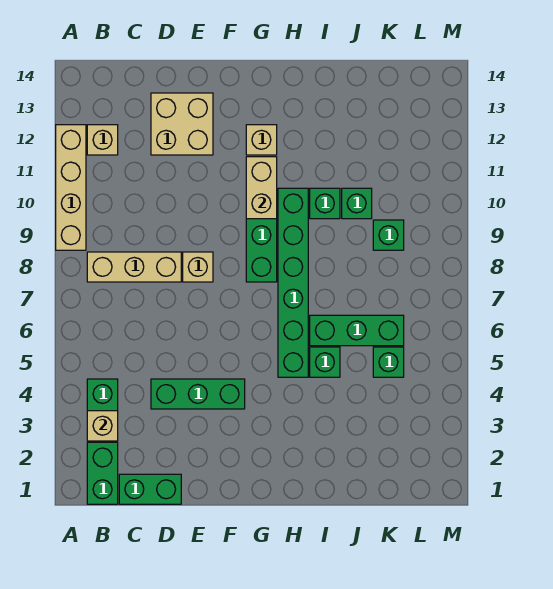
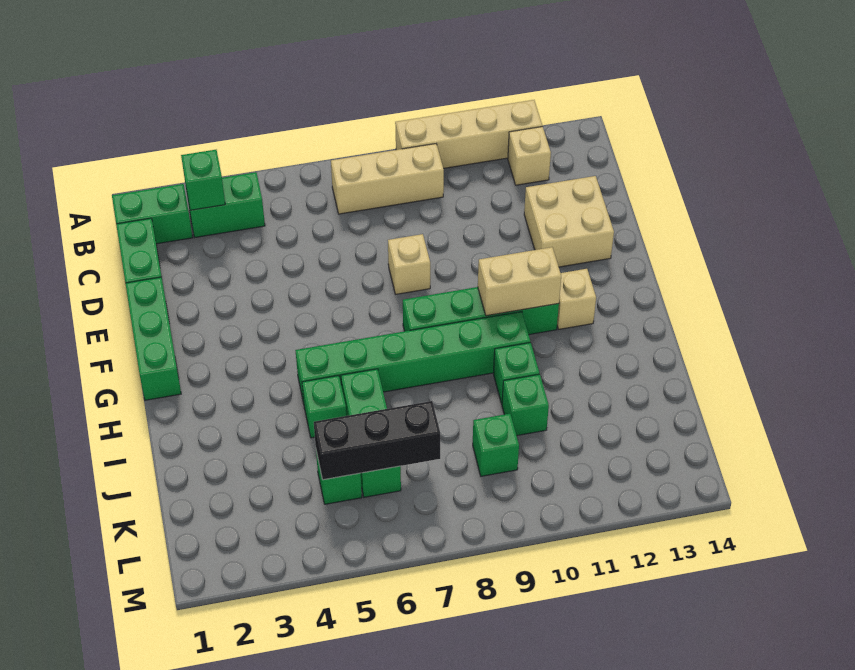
tan brick B3 level 2 -> green brick B3 level 2
tan brick B8:D8 level 1 -> tan brick B7:B9 level 1
green brick D4:F4 level 1 -> green brick E1:G1 level 1
none -> black brick K5:K7 level 2

